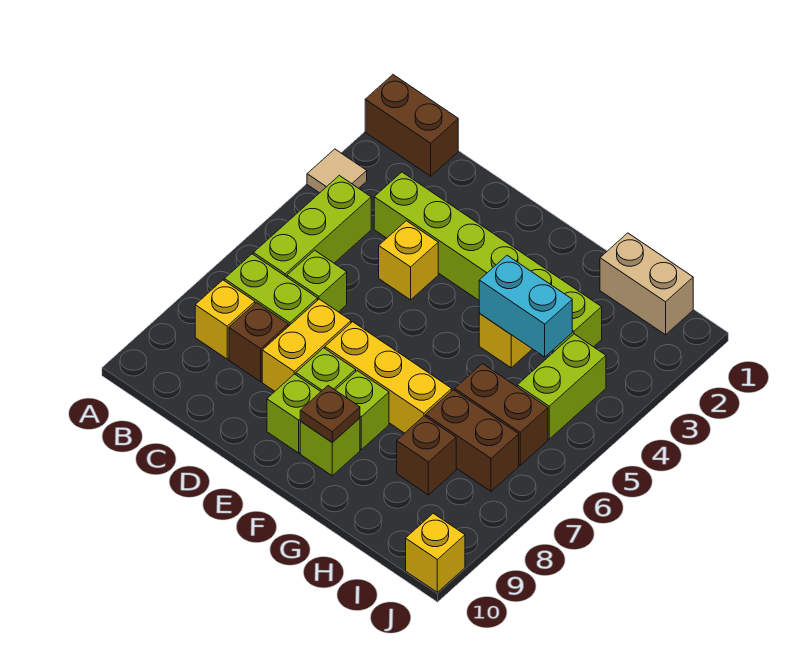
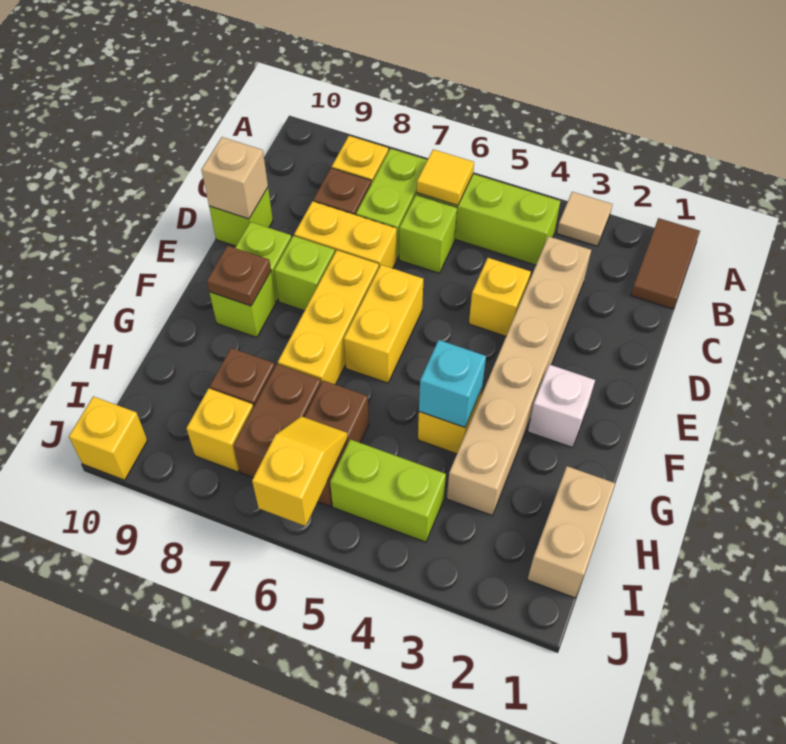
brown brick A1:B1 level 1 -> brown tile A1:B1 level 1
none -> yellow tile B6 level 2
lime brick C3:H3 level 1 -> tan brick C3:H3 level 1
none -> tan brick D10 level 2
none -> yellow brick E6:F6 level 1
none -> white brick F2 level 1
lime brick F8 level 1 -> lime brick D10 level 1
cyan brick G4:H4 level 2 -> cyan brick G4 level 2
none -> yellow slope I6:J6 level 2 top J
none -> yellow brick I8 level 1

